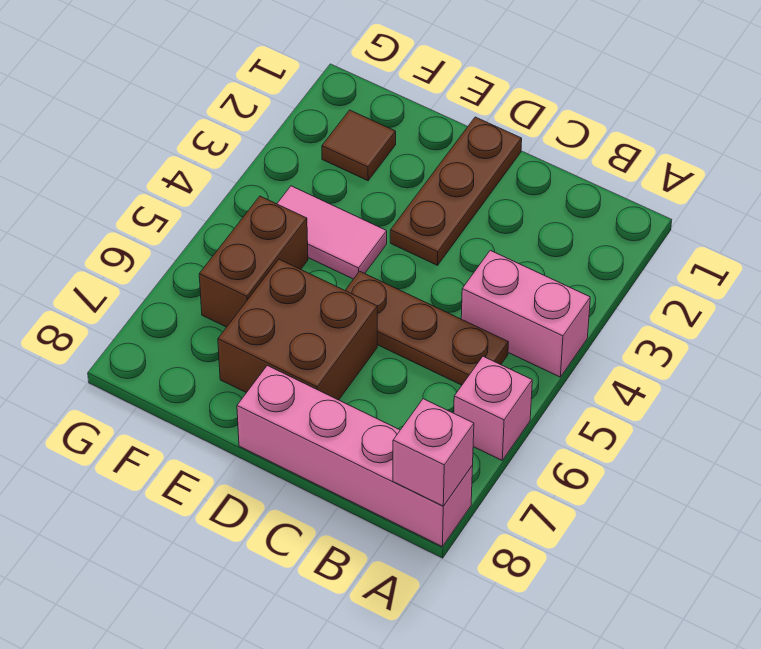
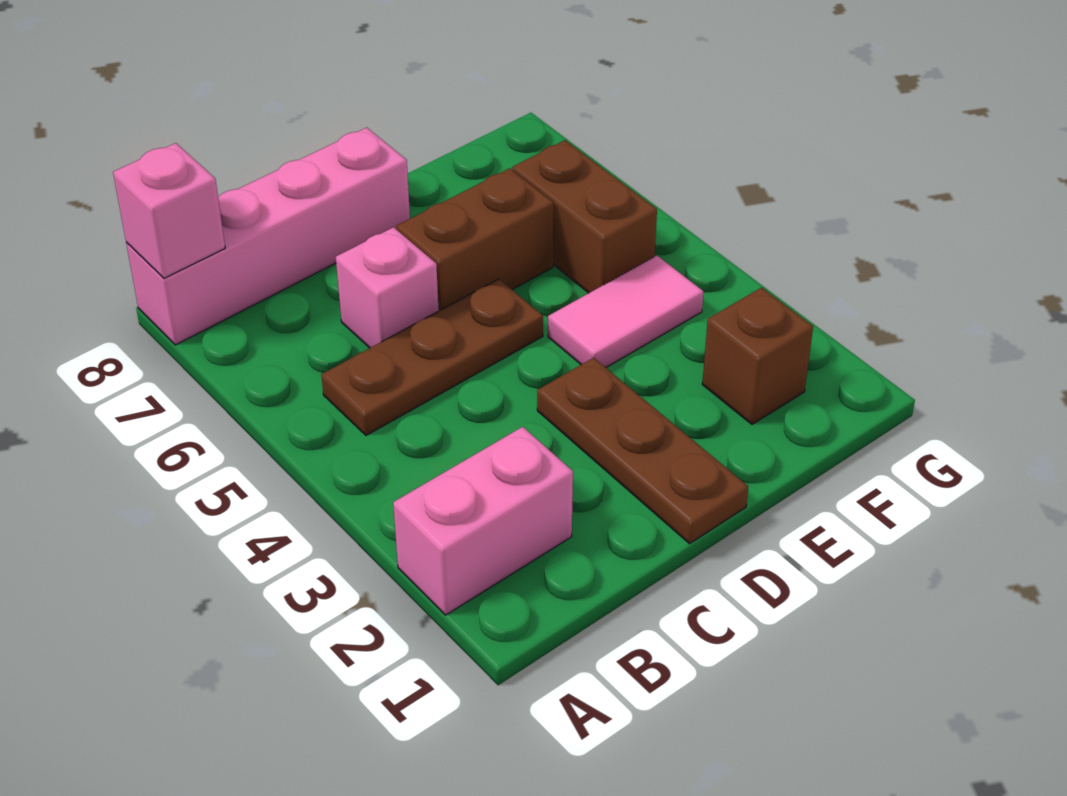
pink brick A4:B4 level 1 -> pink brick A2:B2 level 1
pink brick A6 level 1 -> pink brick C6 level 1
brown brick D6:E7 level 1 -> brown brick D6:E6 level 1
brown tile F2 level 1 -> brown brick F2 level 1

